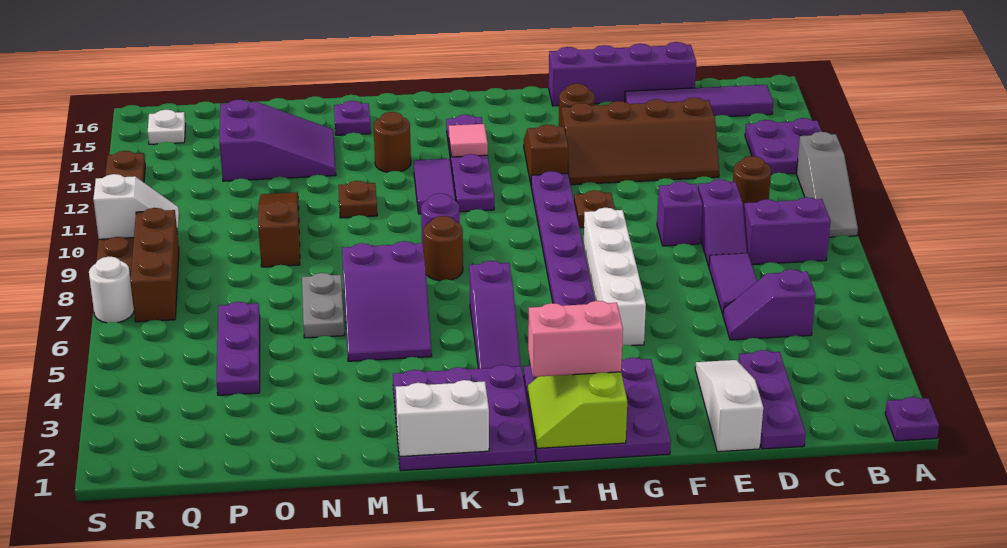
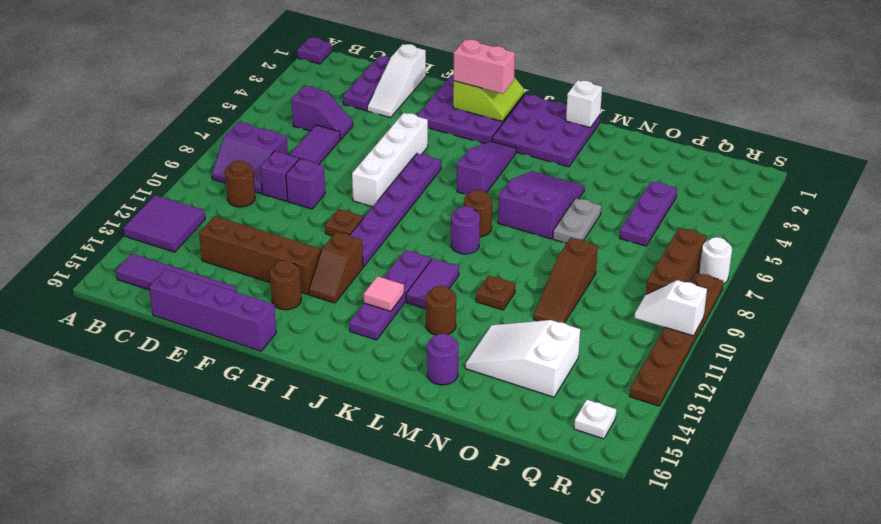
grey slope A9:A11 level 1 top 11 -> none
purple plate A12:B13 level 1 -> purple tile A12:B13 level 1
white brick K1:L1 level 2 -> white brick L1 level 2
purple plate M15 level 1 -> purple round brick M15 level 1
purple slope N13:P14 level 1 top P -> white slope N13:P14 level 1 top P

